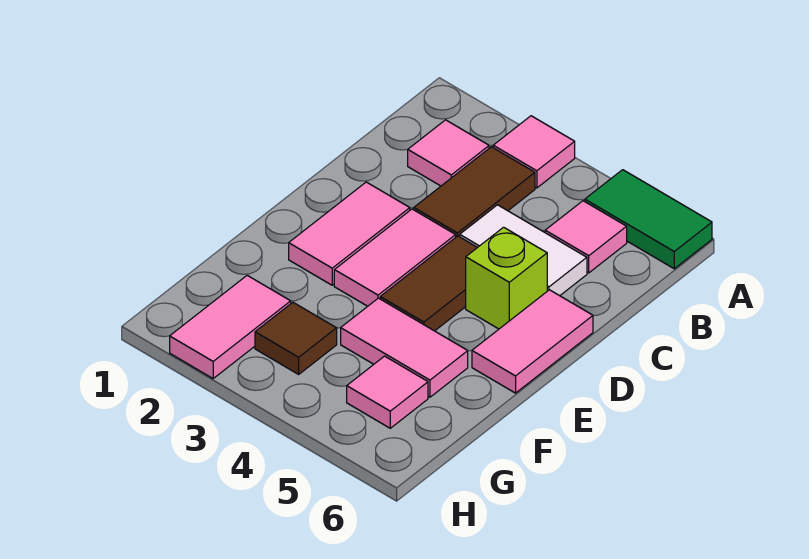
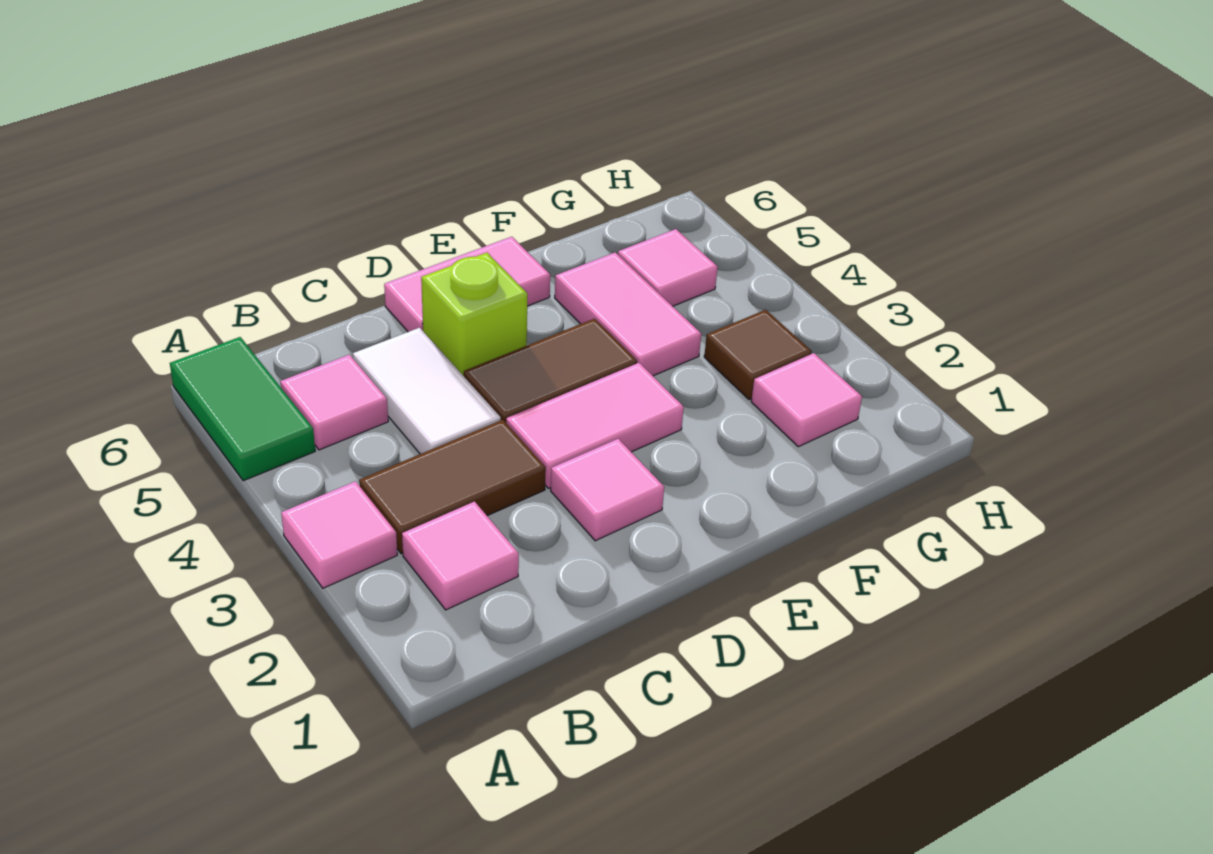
pink tile D2:E2 level 1 -> pink tile D2 level 1
pink tile G2:H2 level 1 -> pink tile G2 level 1

